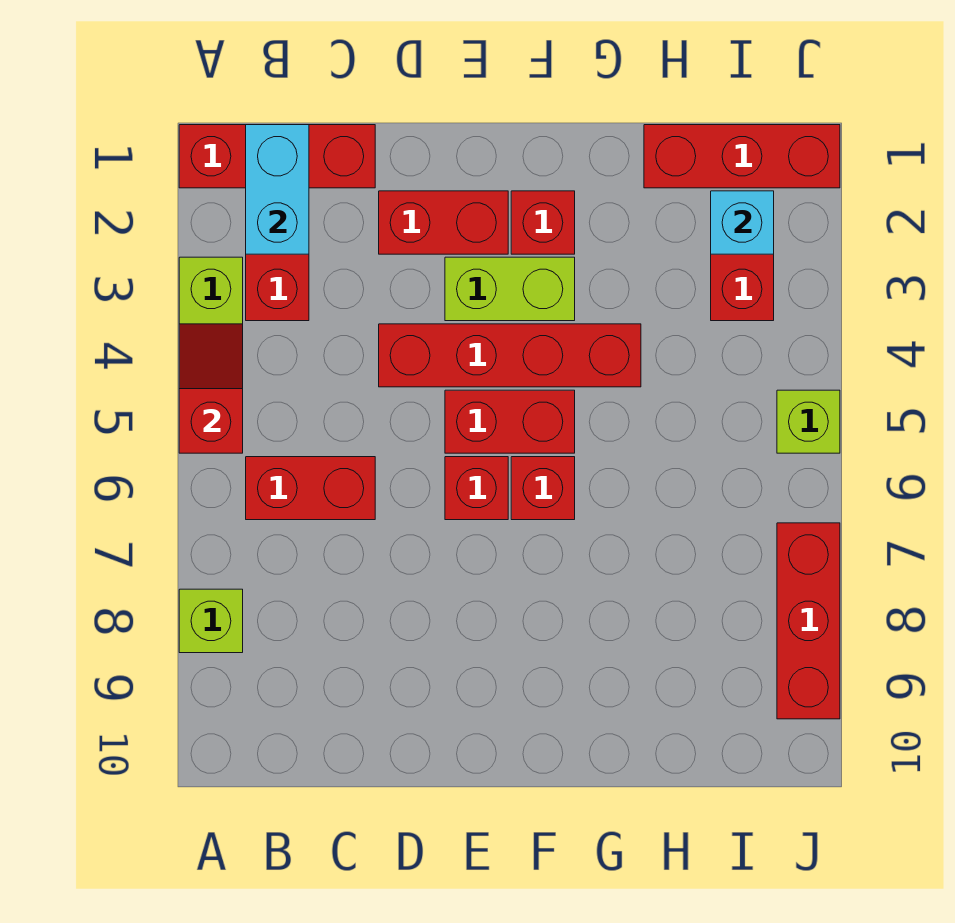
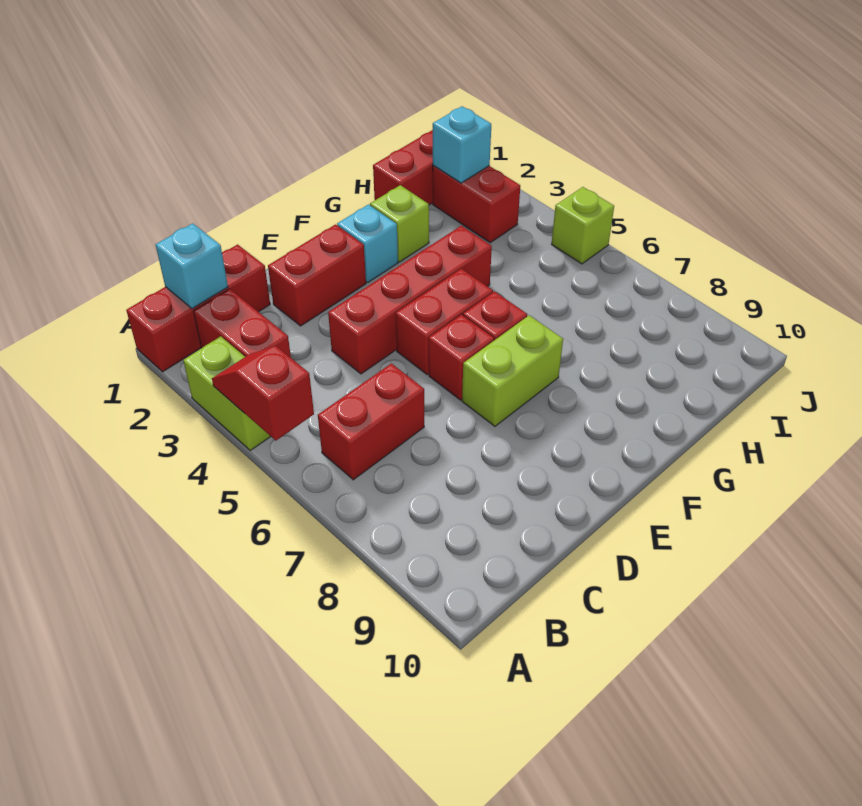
lime brick A8 level 1 -> lime brick G2 level 1
cyan brick B1:B2 level 2 -> cyan brick B1 level 2
lime brick E3:F3 level 1 -> lime brick E7:F7 level 1
red brick F2 level 1 -> cyan brick F2 level 1
red brick J7:J9 level 1 -> none

